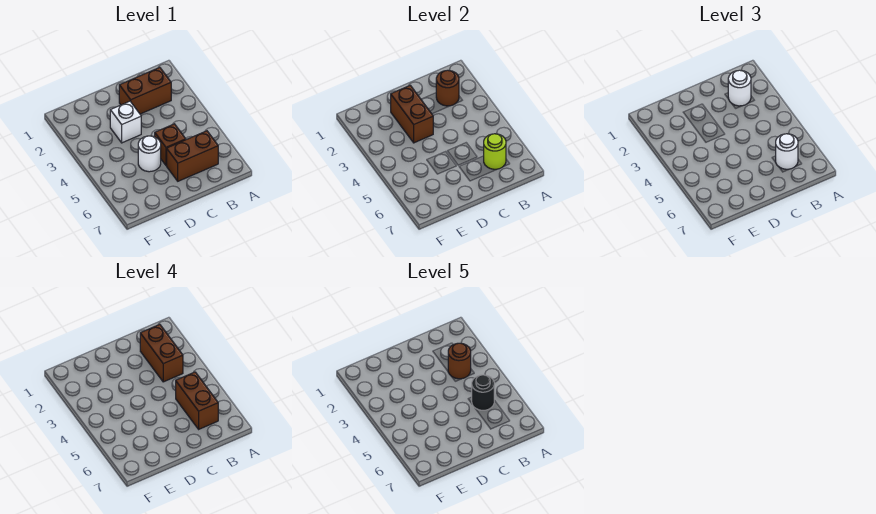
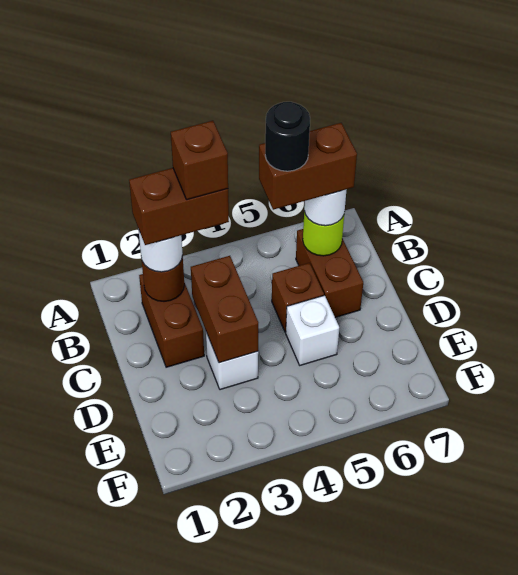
brown round brick B3 level 5 -> brown brick B3 level 5
brown brick D2:D3 level 2 -> brown brick C3:D3 level 2
white round brick D5 level 1 -> white brick D5 level 1

